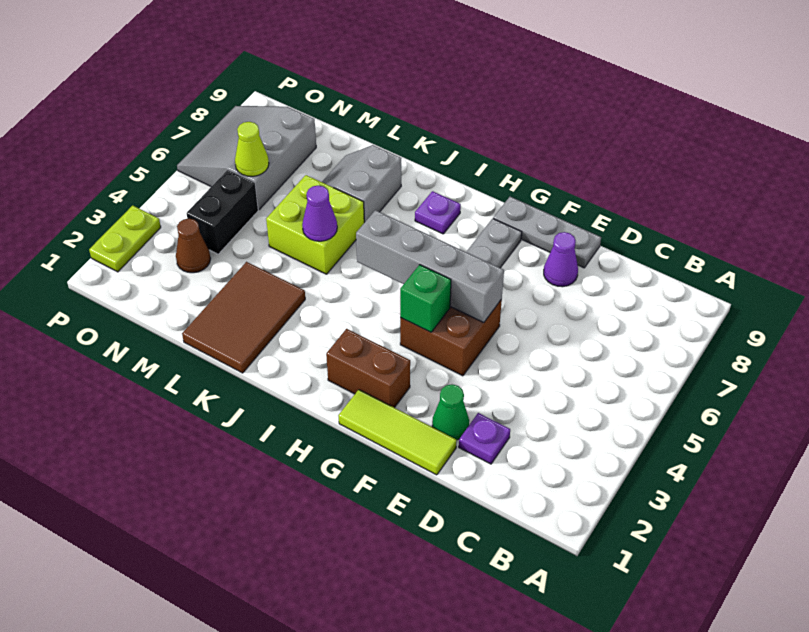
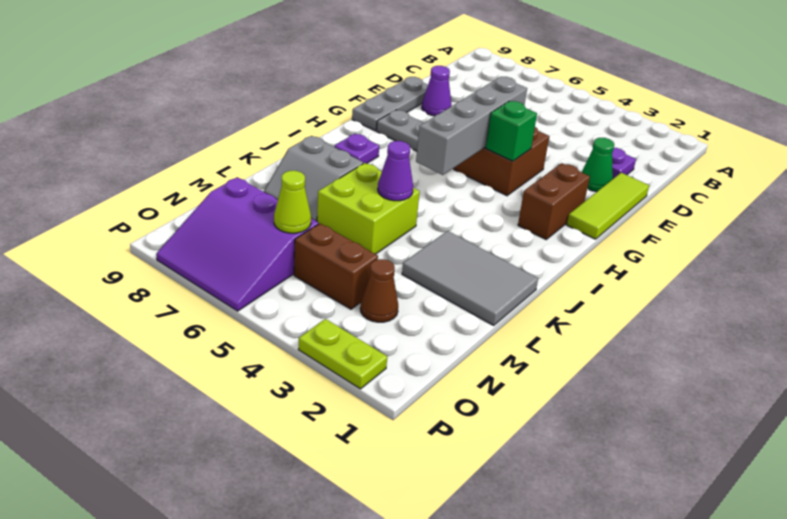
brown tile K1:L3 level 1 -> grey tile K1:L3 level 1
black brick N4:N5 level 1 -> brown brick N4:N5 level 1
grey slope N6:P8 level 1 top N -> purple slope N6:P8 level 1 top N

